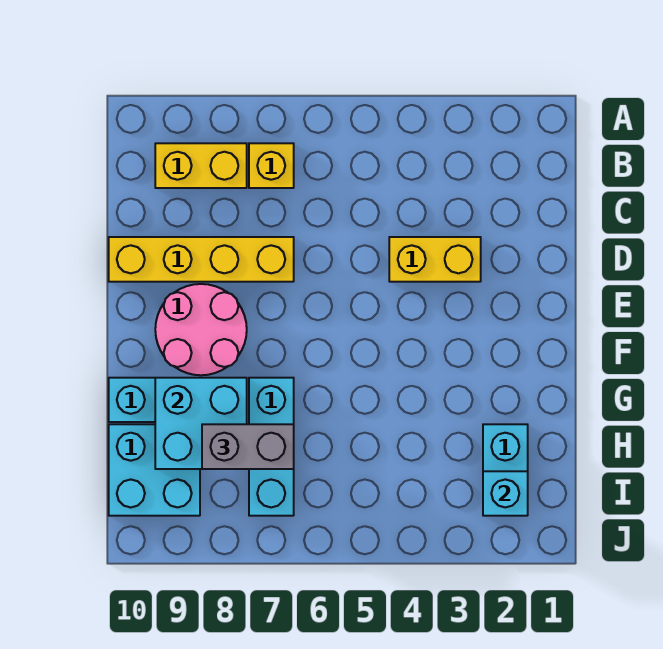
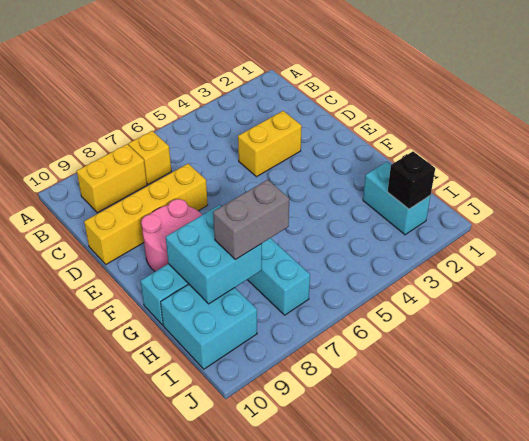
cyan brick I2 level 2 -> black brick I2 level 2

